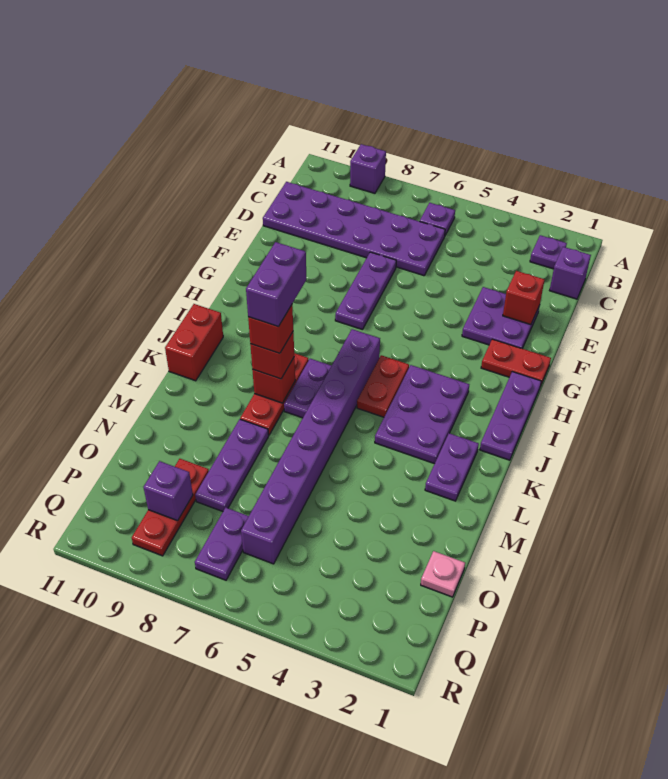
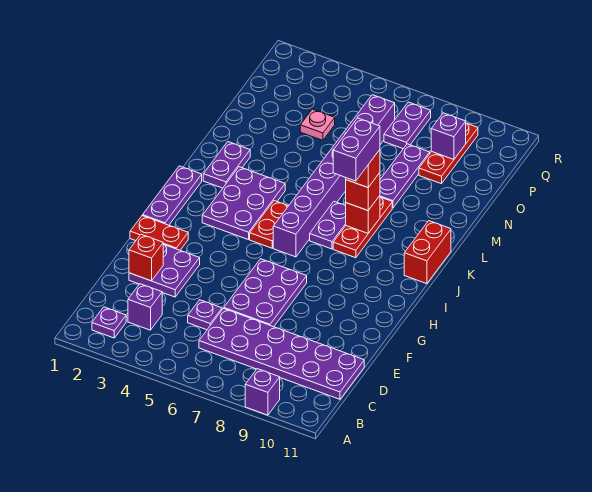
purple plate B6 level 1 -> purple plate D5 level 1
purple brick C1 level 1 -> purple brick C3 level 1
purple plate E7:G7 level 1 -> purple plate E6:G7 level 1
pink plate O1 level 1 -> pink plate O4 level 1

